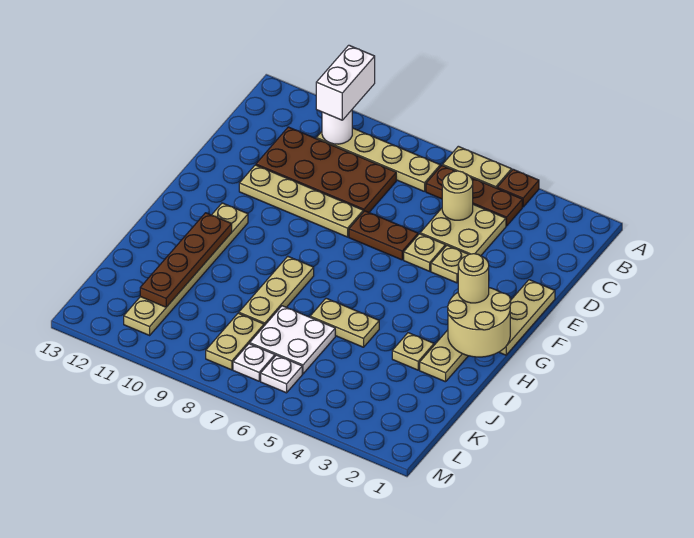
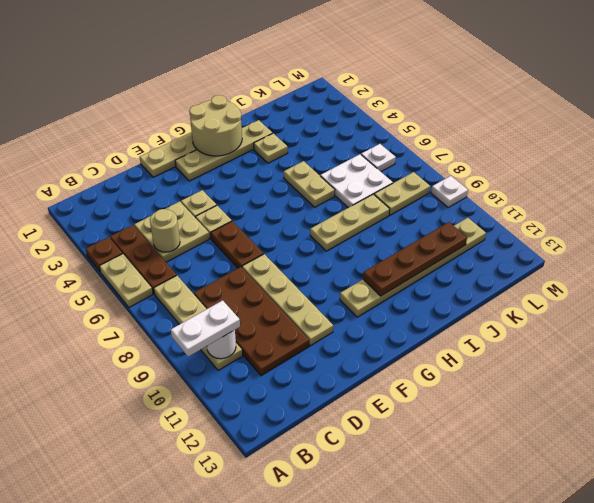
white brick A10:B10 level 3 -> white plate A10:B10 level 3
tan round brick G2 level 3 -> none
white plate L7 level 1 -> white plate M9 level 1

